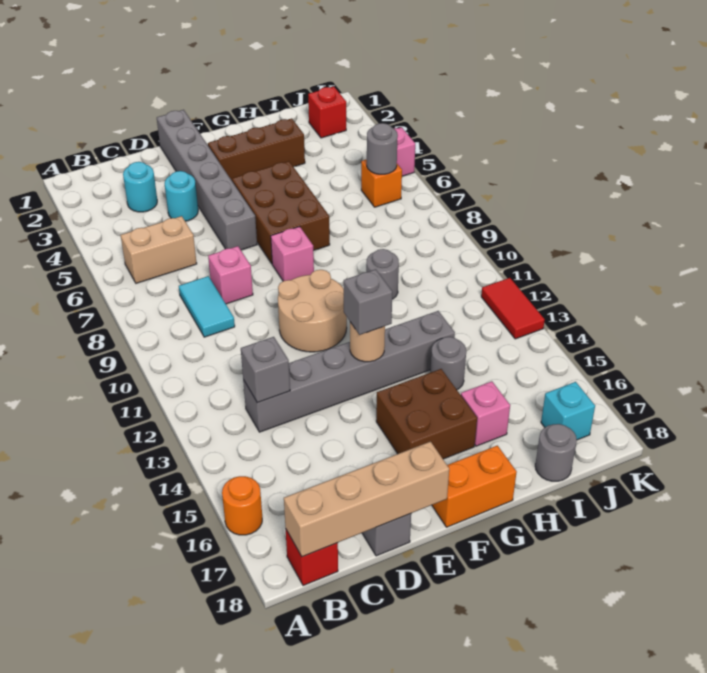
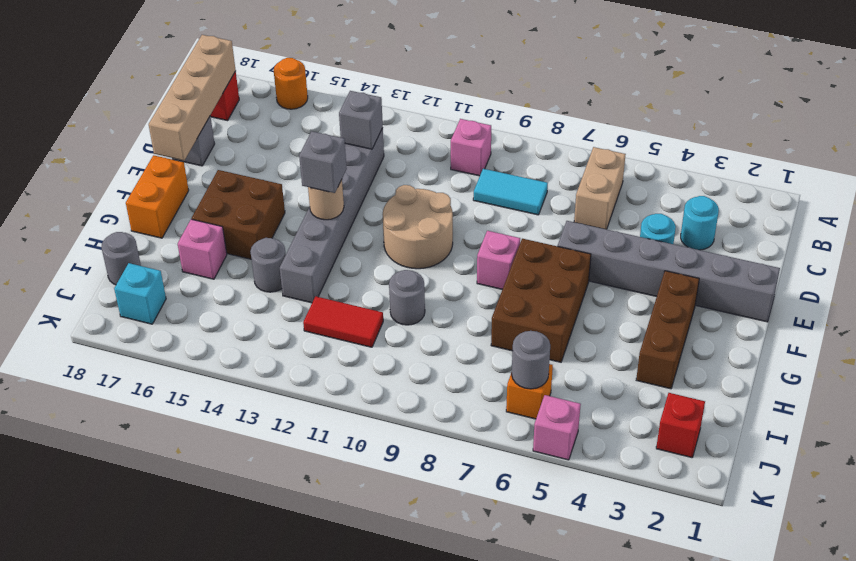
pink brick D8 level 1 -> pink brick B10 level 1
brown brick F5:G7 level 1 -> brown brick F6:H7 level 1
red tile K12:K13 level 1 -> red tile I11:I12 level 1

